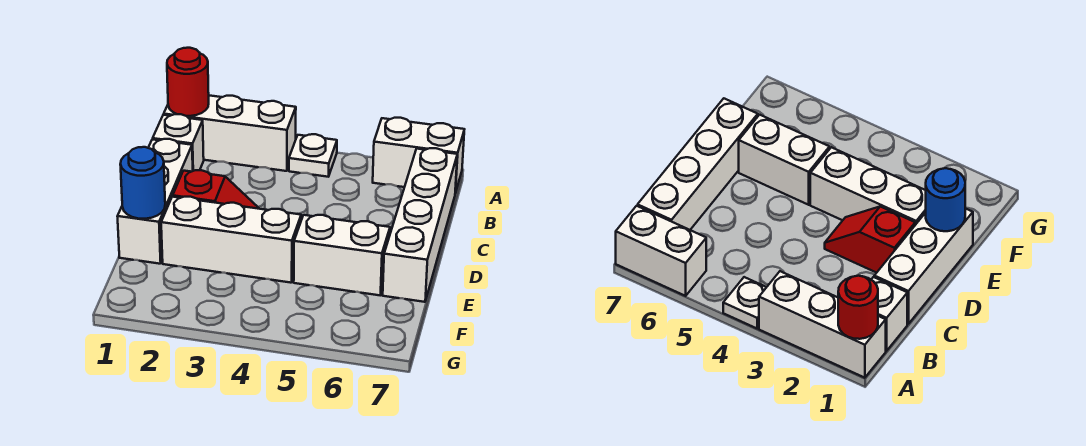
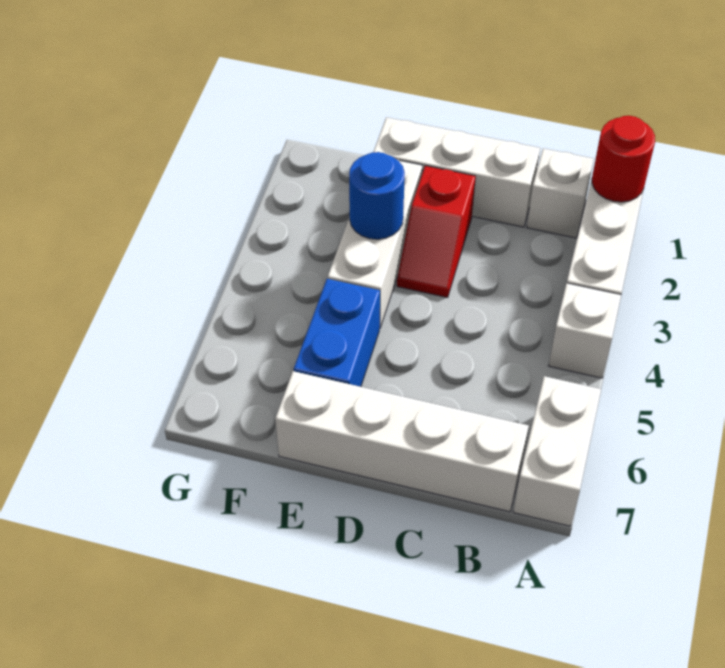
white plate A4 level 1 -> white brick A4 level 1
blue round brick E1 level 2 -> blue round brick E3 level 2
white brick E5:E6 level 1 -> blue brick E5:E6 level 1

